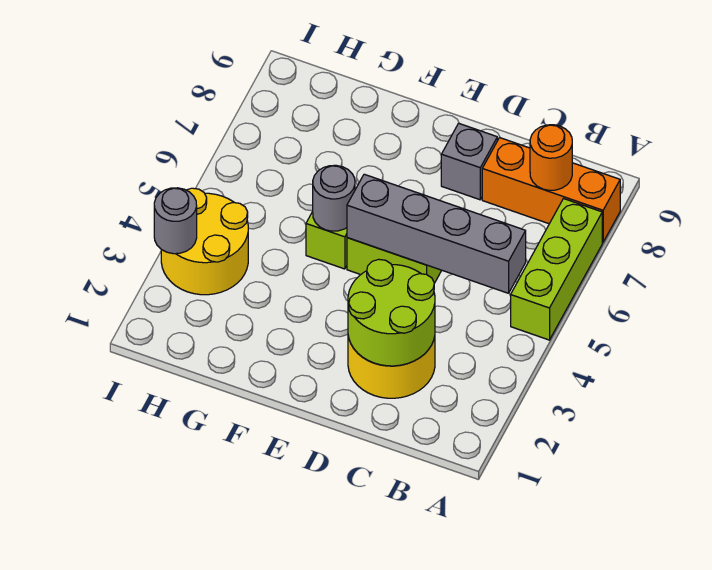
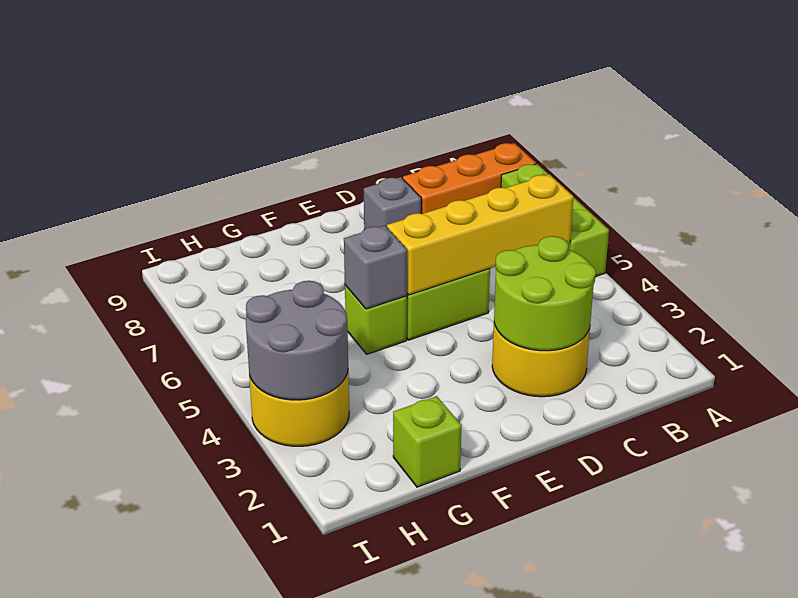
grey brick B5:E5 level 2 -> yellow brick B5:E5 level 2
orange round brick B8 level 2 -> none
grey round brick F5 level 2 -> grey brick F5 level 2
none -> lime brick G1 level 1
grey round brick I3 level 2 -> grey round brick H3:I4 level 2

